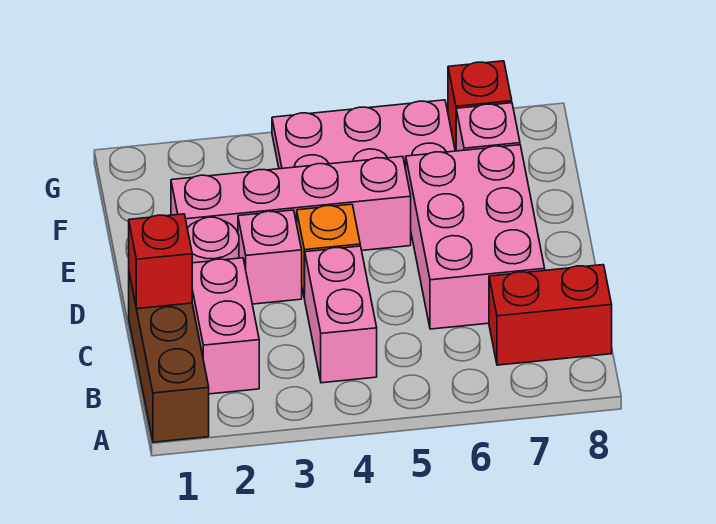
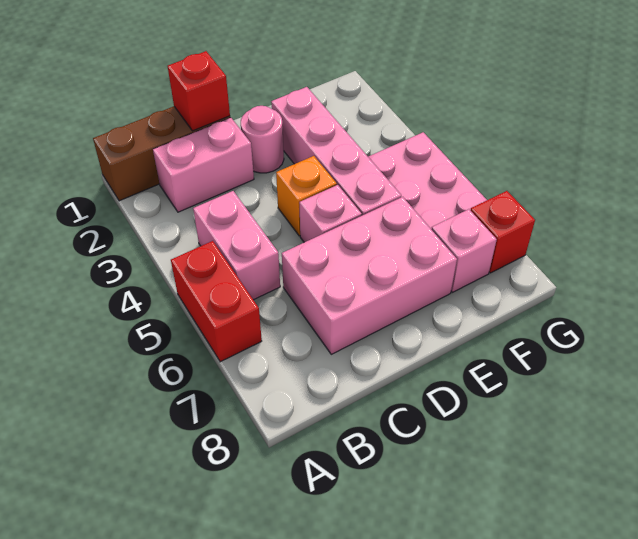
pink brick B4:C4 level 1 -> pink brick B4:B5 level 1
red brick B7:B8 level 1 -> red brick A5:A6 level 1
pink brick D3 level 1 -> pink brick D5 level 1

